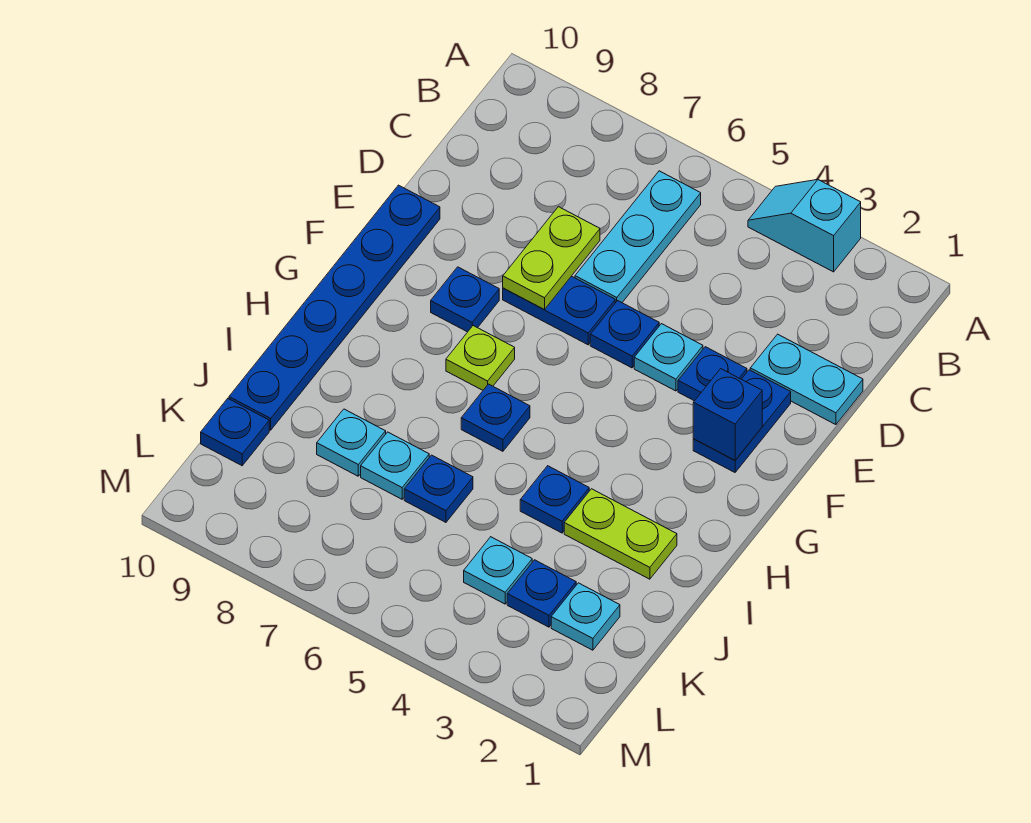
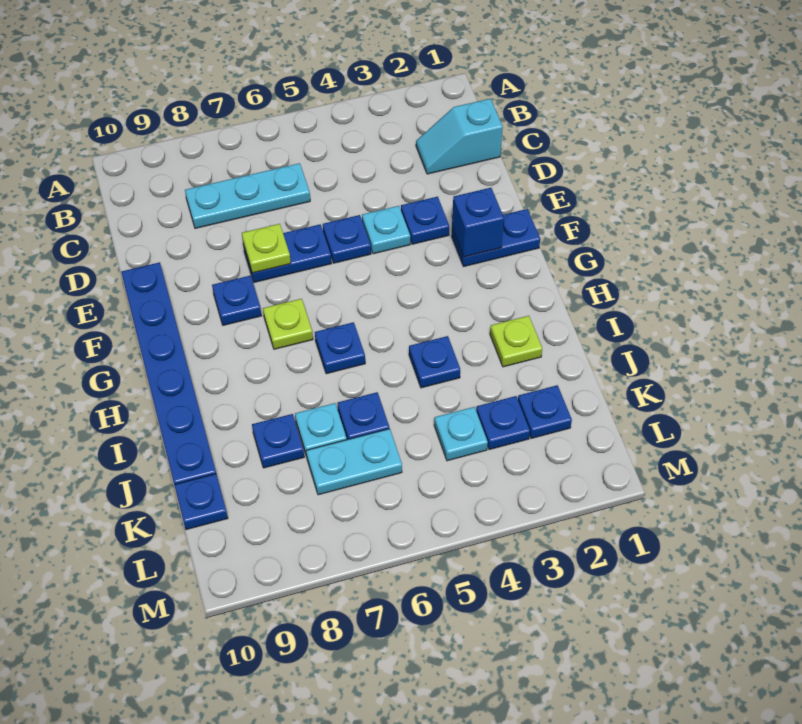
cyan slope A3:A4 level 1 top 3 -> cyan slope C1:C2 level 1 top 1
cyan plate B6:D6 level 1 -> cyan plate C6:C8 level 1
cyan plate D1:D2 level 1 -> cyan plate K6:K7 level 1
lime plate D7:E7 level 2 -> lime plate E7 level 2
blue plate E2:F2 level 1 -> blue plate F1:F2 level 1
lime plate I2:I3 level 1 -> lime plate I2 level 1
cyan plate J8 level 1 -> blue plate J8 level 1
cyan plate K2 level 1 -> blue plate K2 level 1

